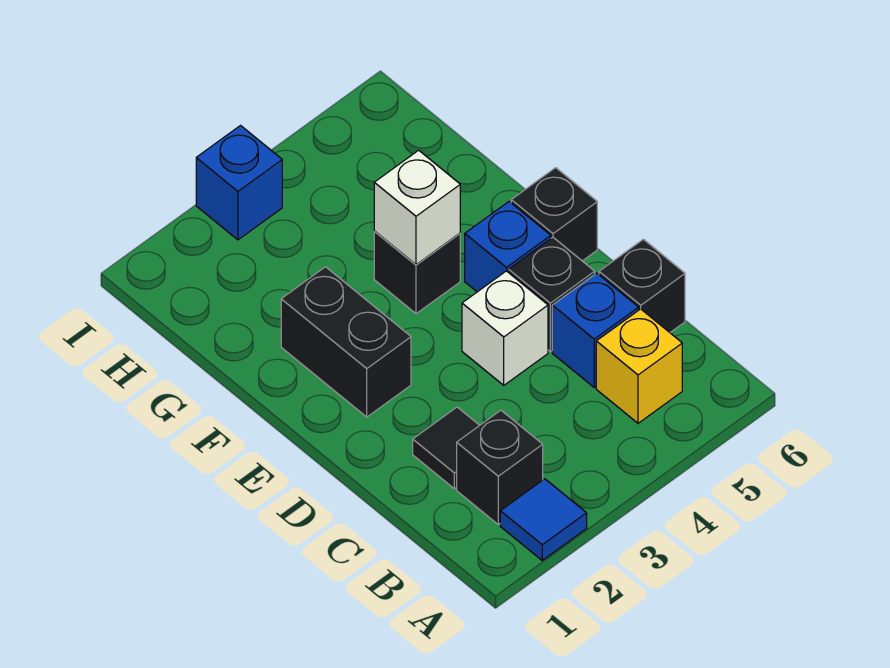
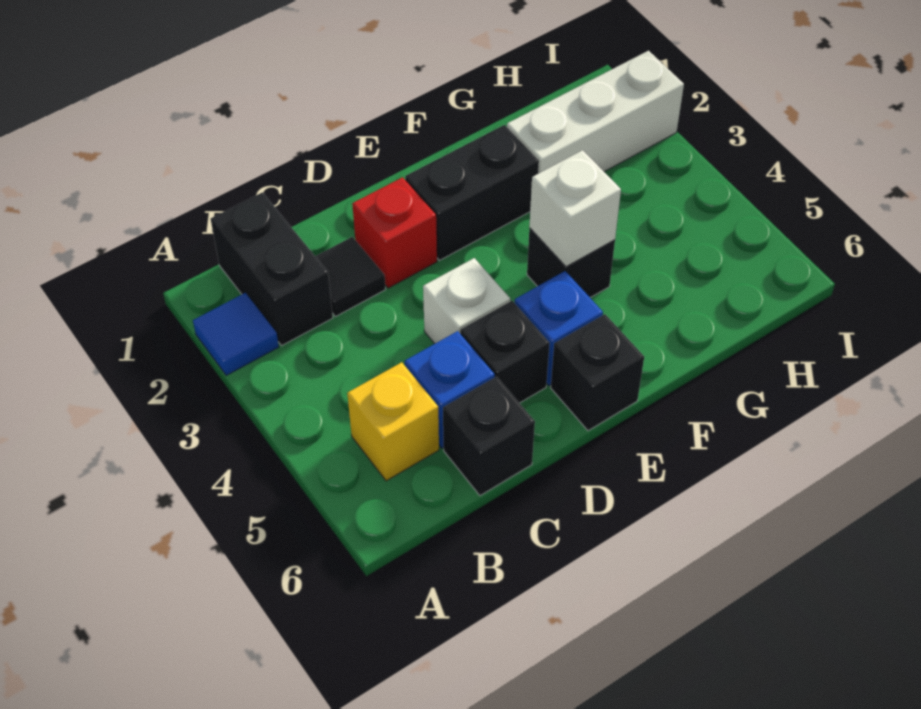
black brick B2 level 1 -> black brick B1:B2 level 1
none -> red brick D2 level 1
none -> white brick G2:I2 level 1
blue brick I3 level 1 -> none

